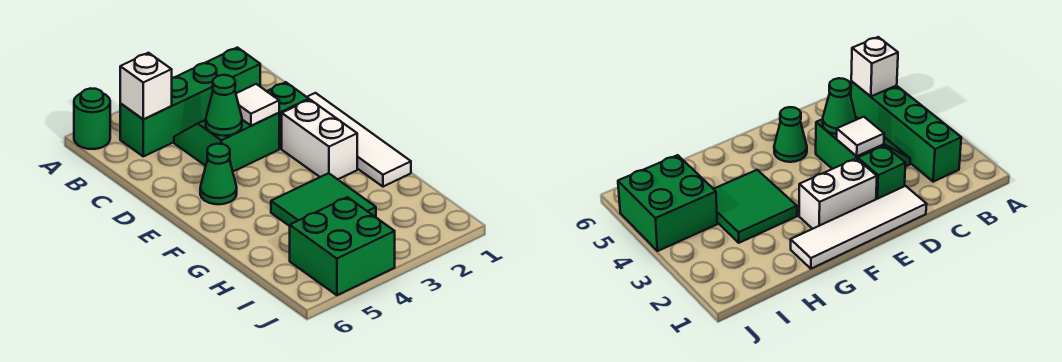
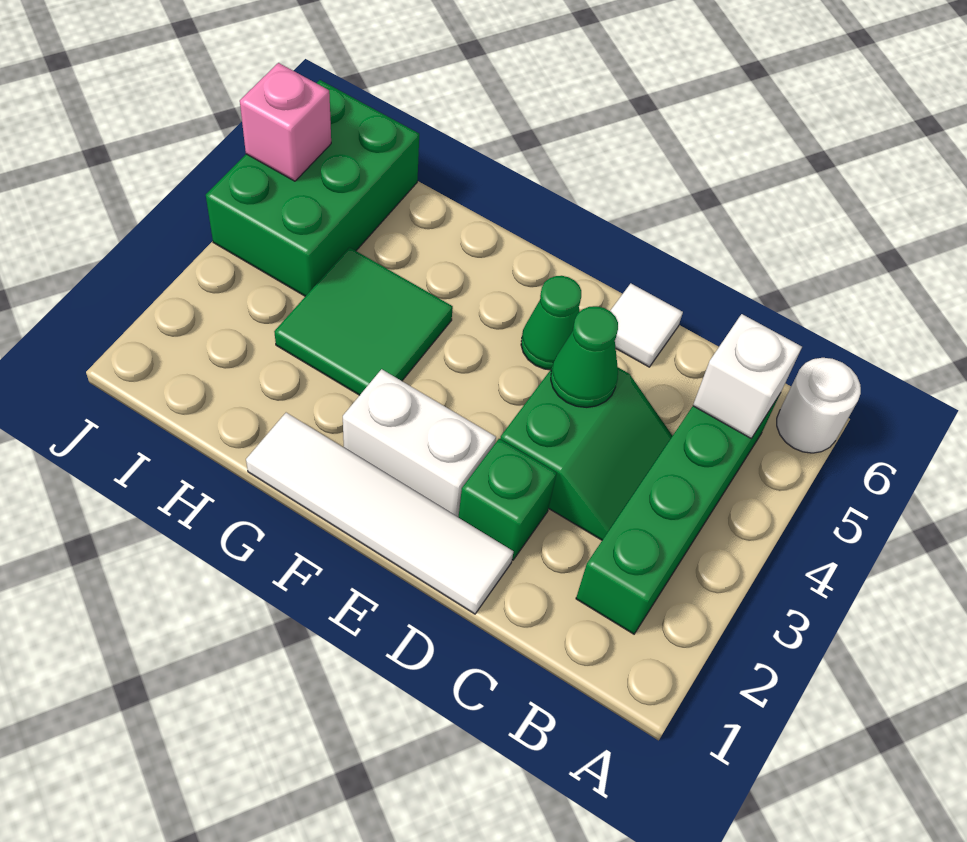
green round brick A6 level 1 -> white round brick A6 level 1
white tile D3 level 2 -> white tile D6 level 1
green brick I4:J5 level 1 -> green brick I4:J6 level 1
none -> pink brick J5 level 2

